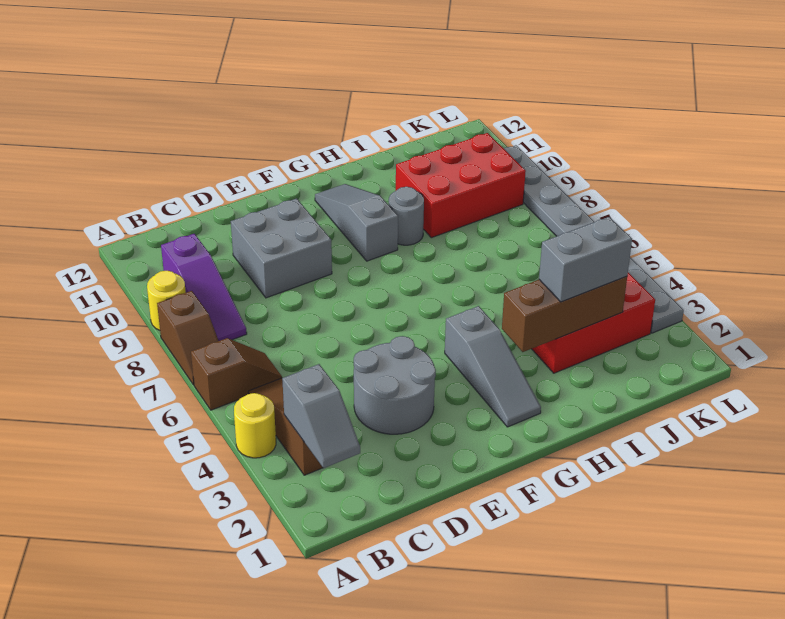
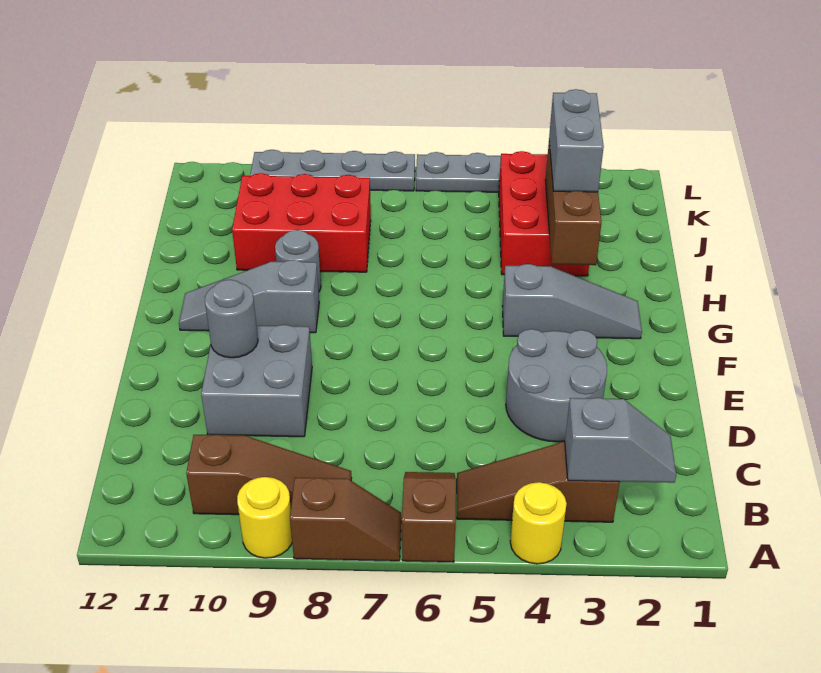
purple slope B8:B10 level 1 top 10 -> brown slope B8:B10 level 1 top 10
none -> grey round brick E10 level 2
red brick I9:K10 level 1 -> red brick I8:J10 level 1

